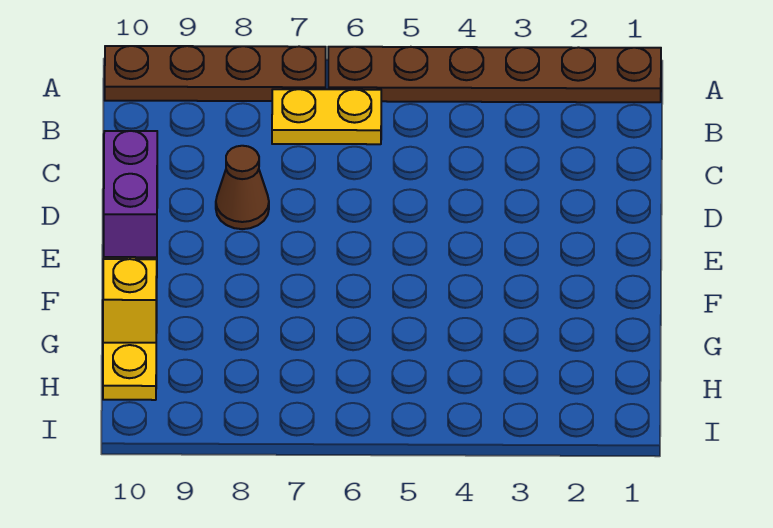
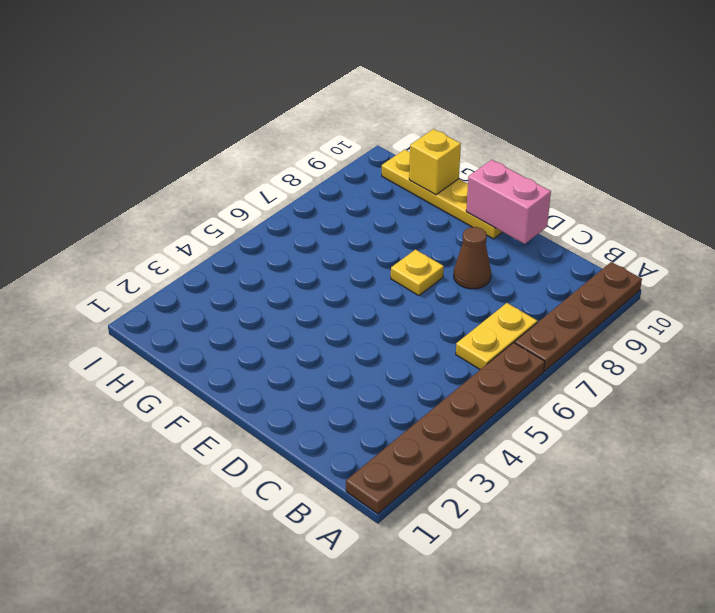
purple brick D10:E10 level 2 -> pink brick D10:E10 level 2
none -> yellow plate E7 level 1

